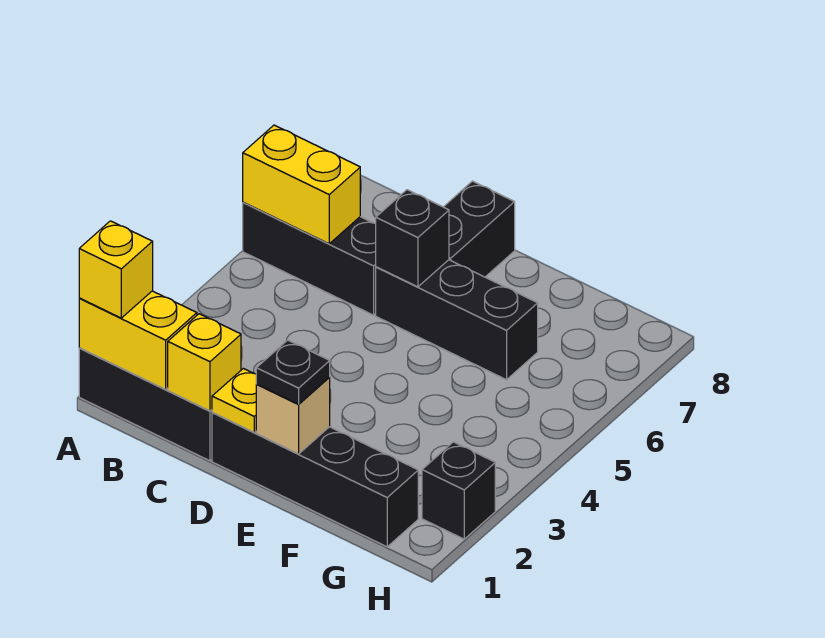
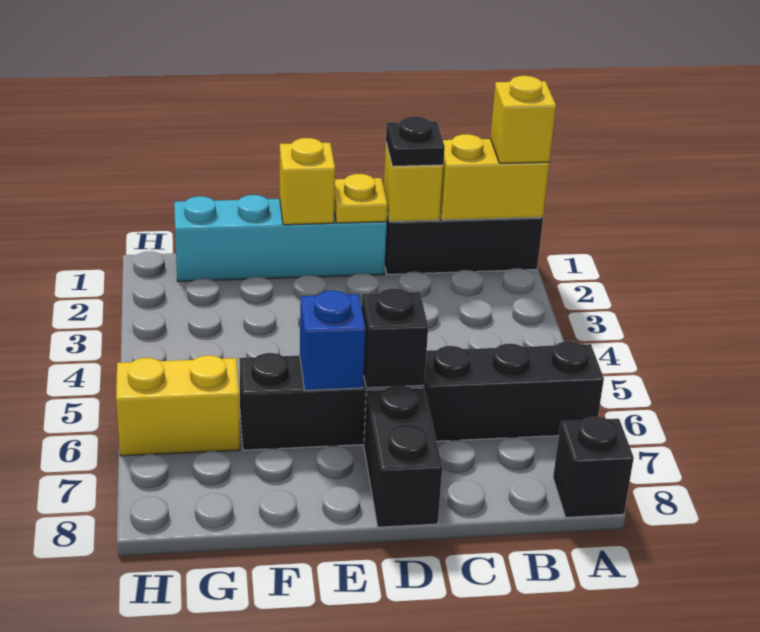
yellow brick A6:B6 level 2 -> yellow brick G6:H6 level 1
black brick D1:G1 level 1 -> cyan brick D1:G1 level 1
tan brick E1 level 2 -> yellow brick E1 level 2
black plate E1 level 3 -> black plate C1 level 3
none -> blue brick E6 level 2
black brick H2 level 1 -> black brick A8 level 1

